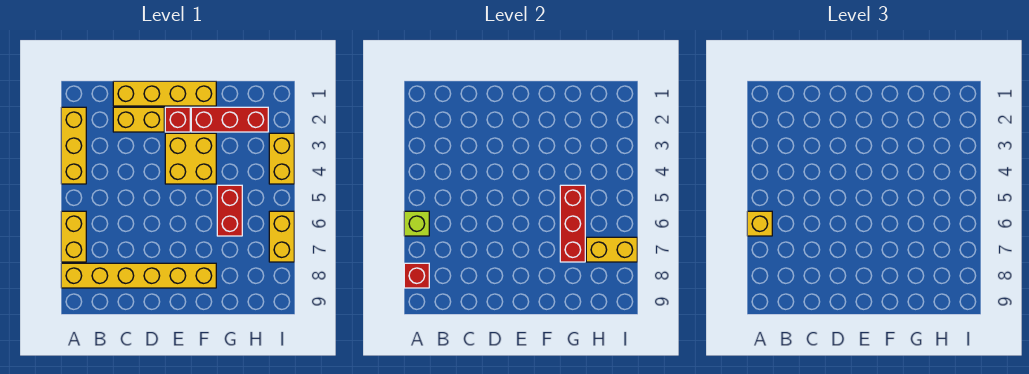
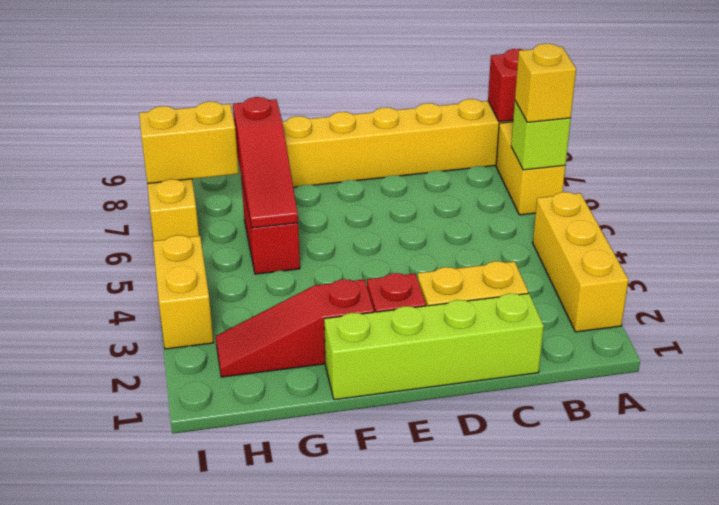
yellow brick C1:F1 level 1 -> lime brick C1:F1 level 1
yellow brick E3:F4 level 1 -> none
red brick F2:H2 level 1 -> red slope F2:H2 level 1 top F
red brick G5:G7 level 2 -> red slope G5:G7 level 2 top 7

